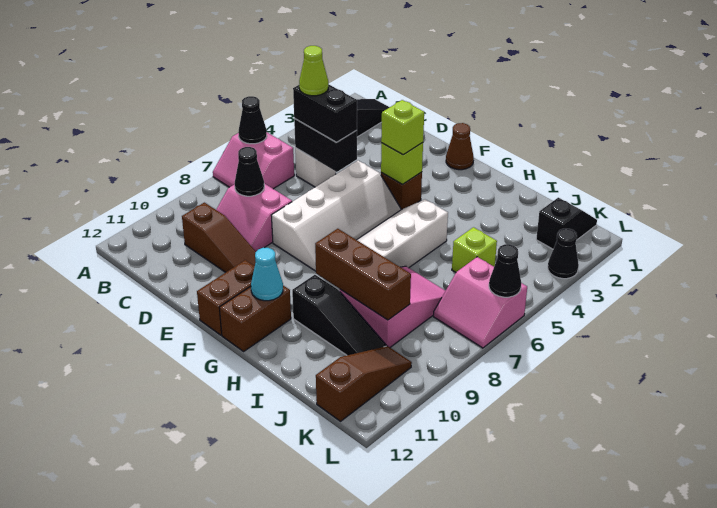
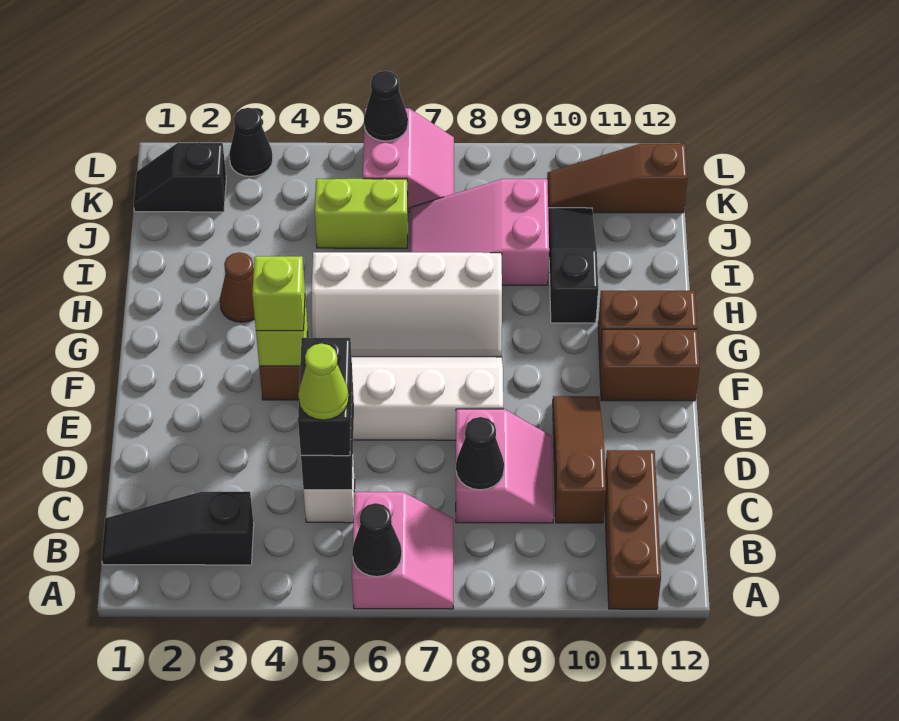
brown cone F1 level 1 -> brown cone H3 level 1
cyan cone G11 level 2 -> none
brown brick H9:J9 level 2 -> brown brick A11:C11 level 1
lime brick J5 level 1 -> lime brick J5:J6 level 1

